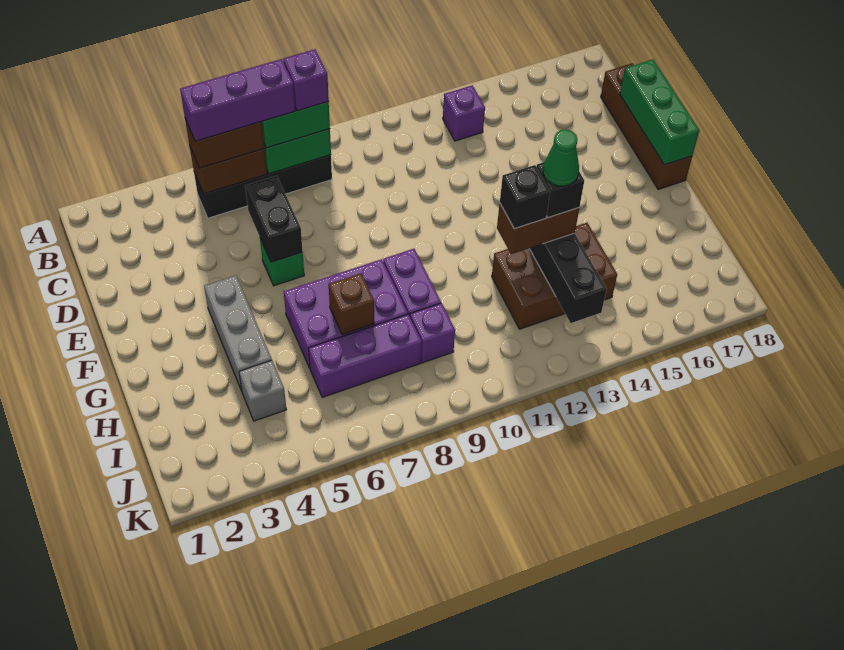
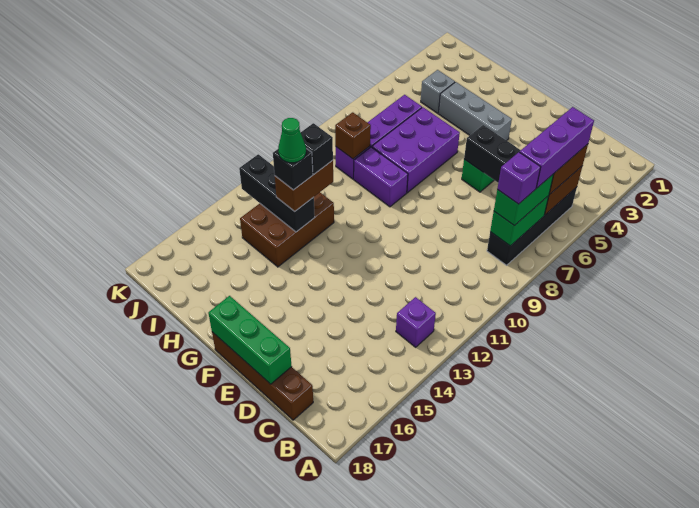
brown brick H7 level 2 -> brown brick I9 level 2

